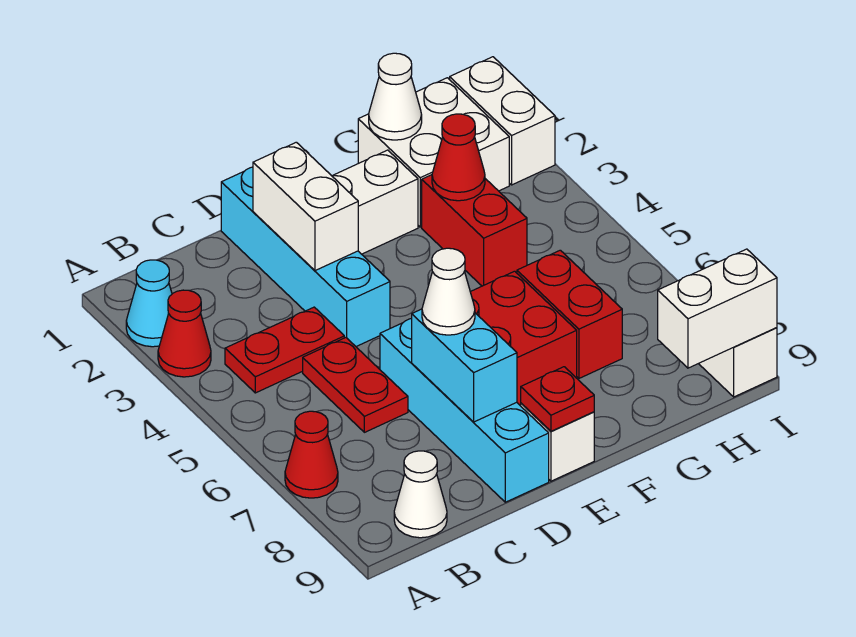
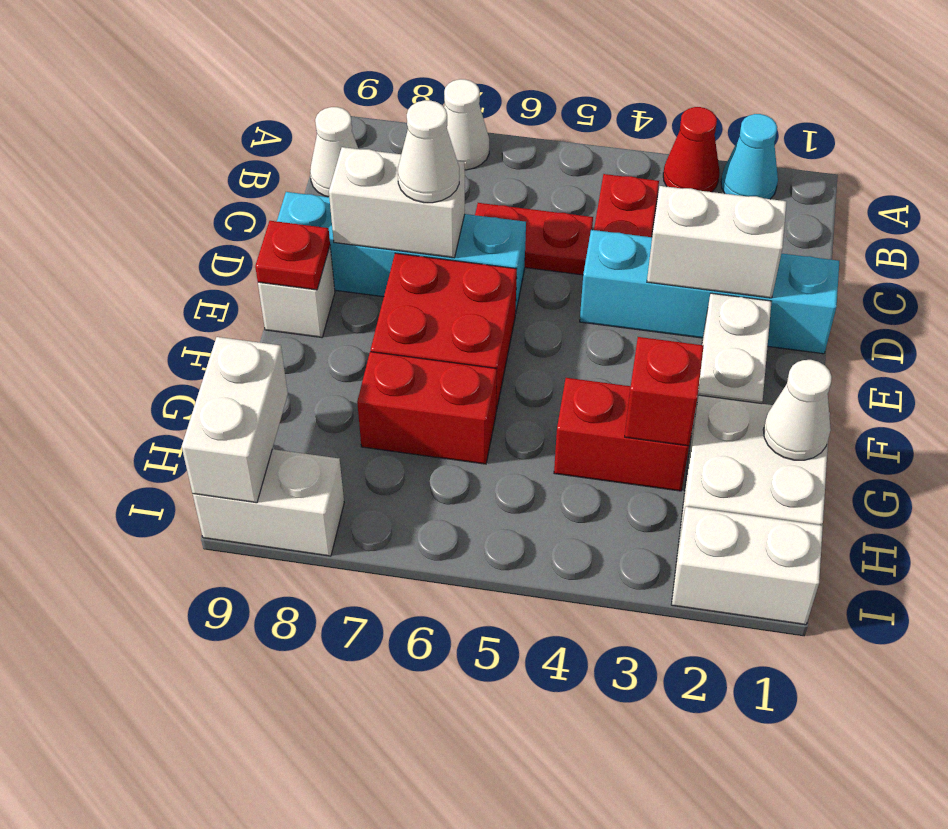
red cone A7 level 1 -> white cone A7 level 1
cyan brick D7:D8 level 2 -> white brick D7:D8 level 2
red cone G3 level 2 -> red brick G3 level 2

